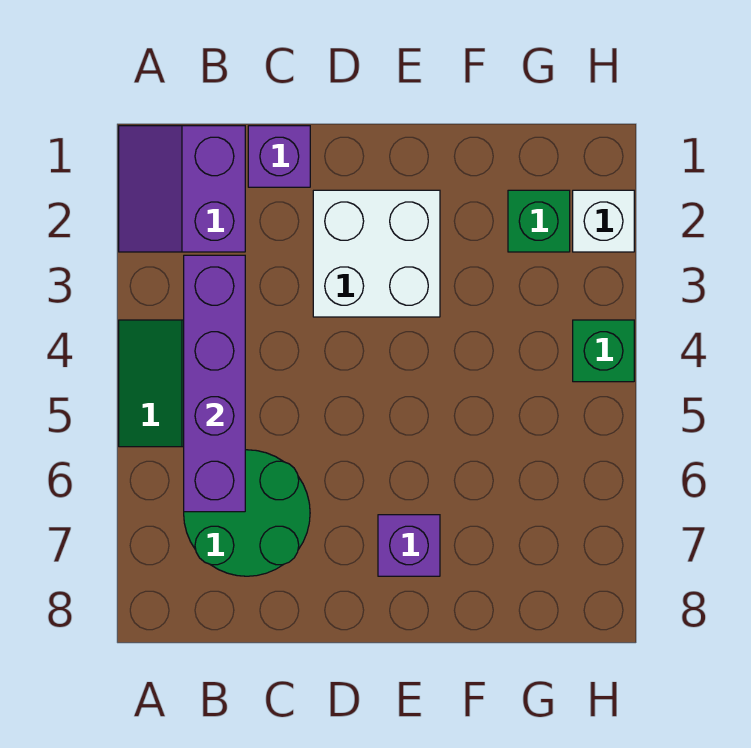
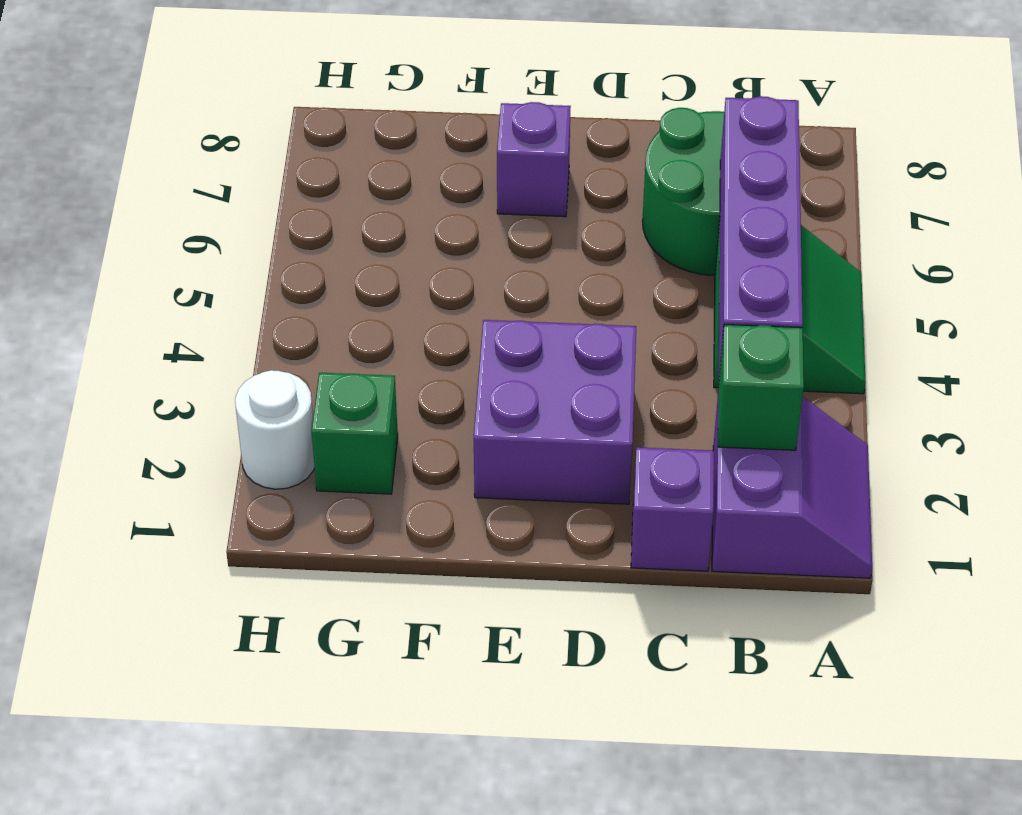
white brick D2:E3 level 1 -> purple brick D2:E3 level 1
white brick H2 level 1 -> white round brick H2 level 1
green brick H4 level 1 -> green brick B2 level 2

